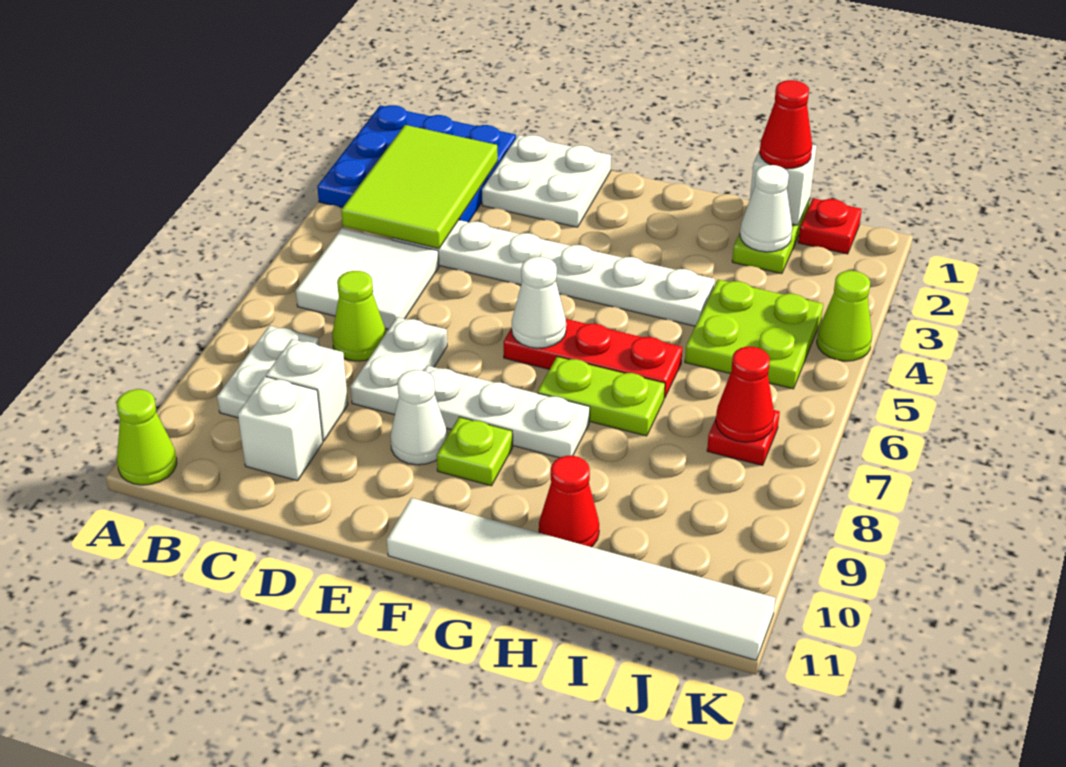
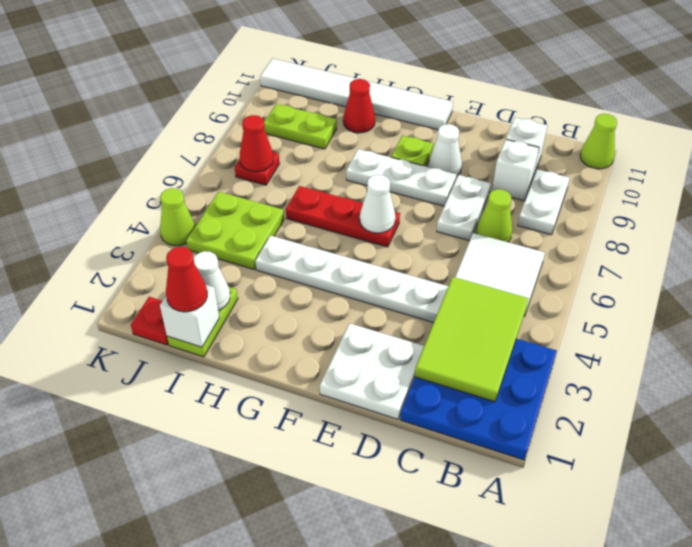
lime plate G7:H7 level 1 -> lime plate I9:J9 level 1

